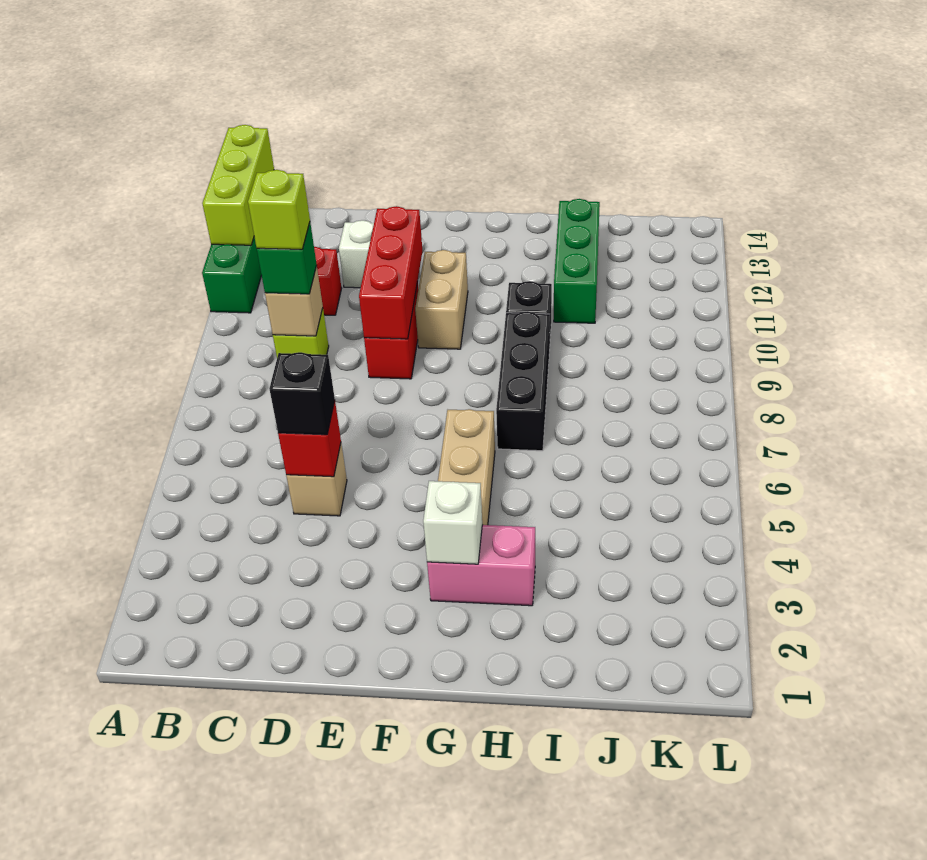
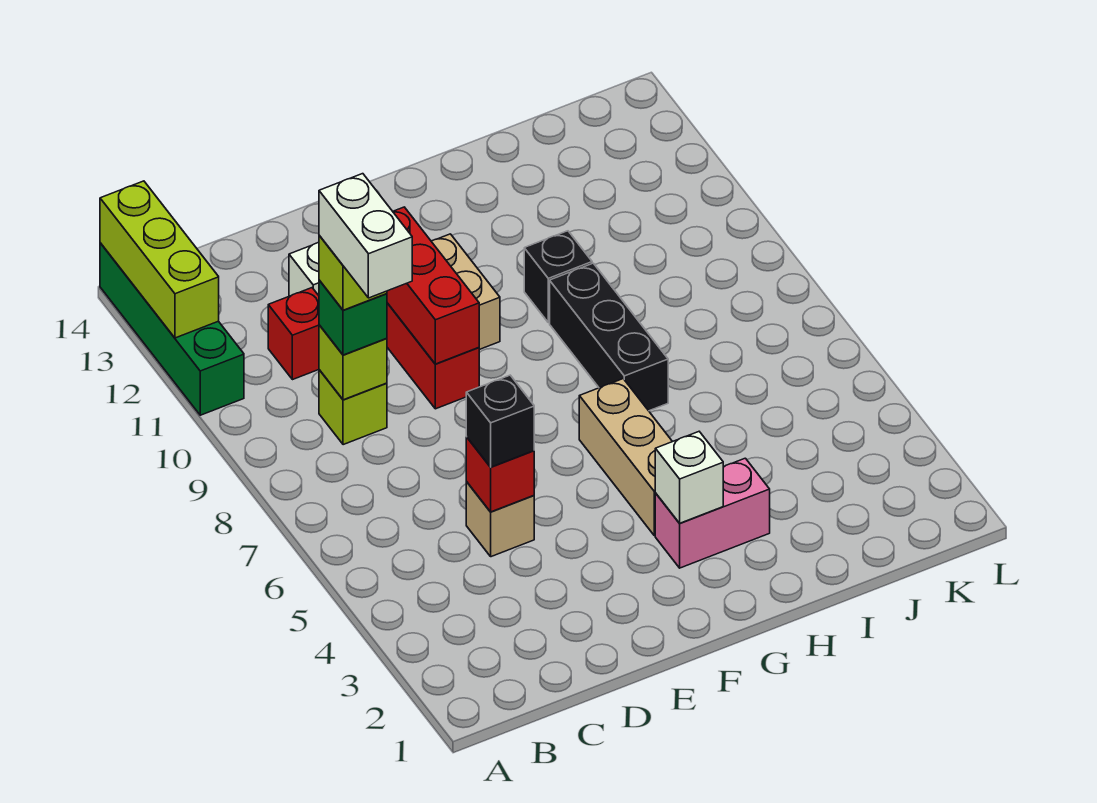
none -> white brick C8:C9 level 5
tan brick C9 level 2 -> lime brick C9 level 2
green brick I11:I13 level 1 -> none

